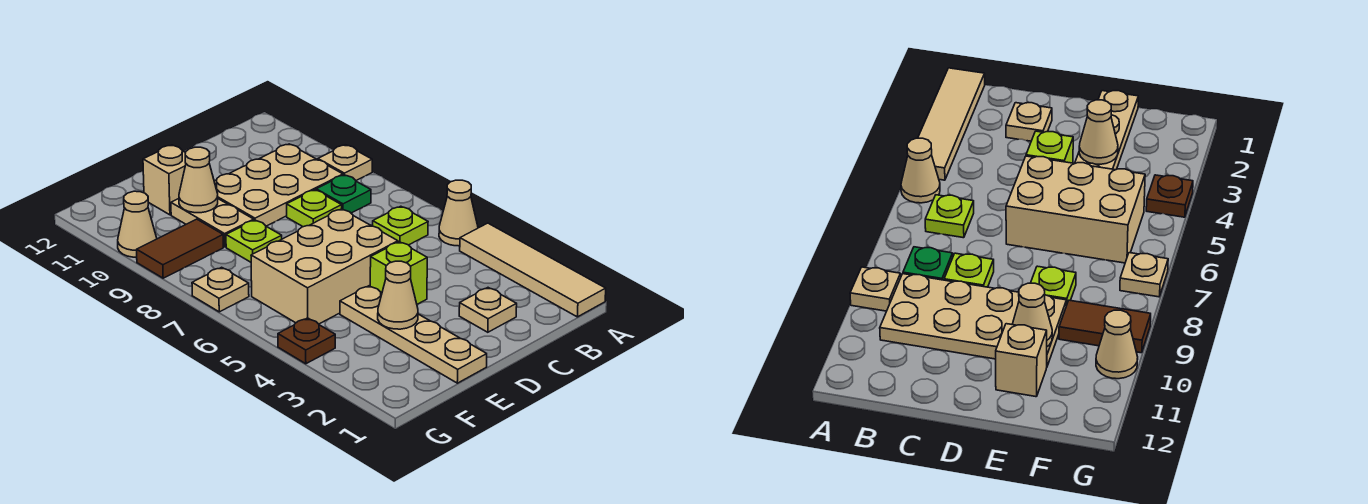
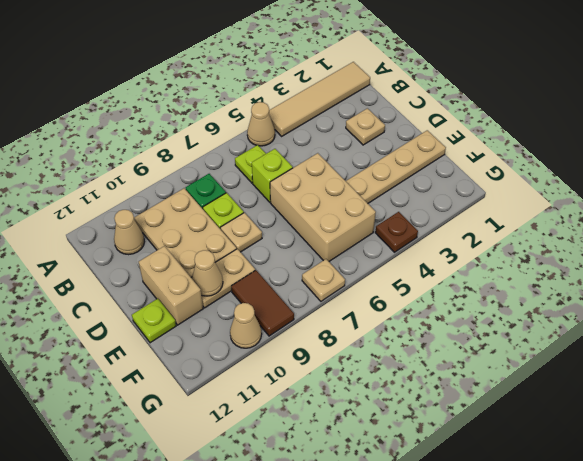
tan plate A9 level 1 -> tan plate D8 level 1
lime brick D4 level 1 -> lime brick C6 level 1
tan cone E3 level 2 -> tan cone B11 level 1
lime plate E8 level 1 -> lime plate E12 level 1
tan brick E11 level 1 -> tan brick D11:E11 level 1

